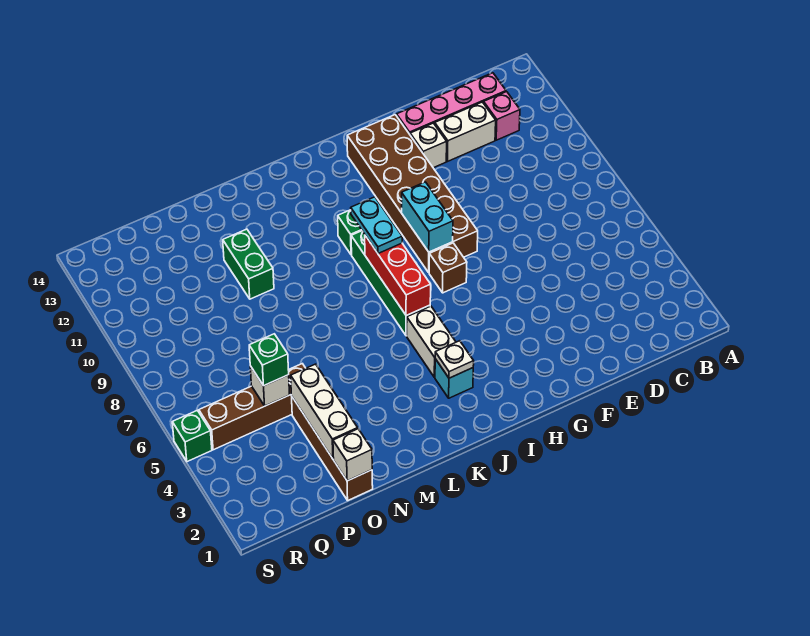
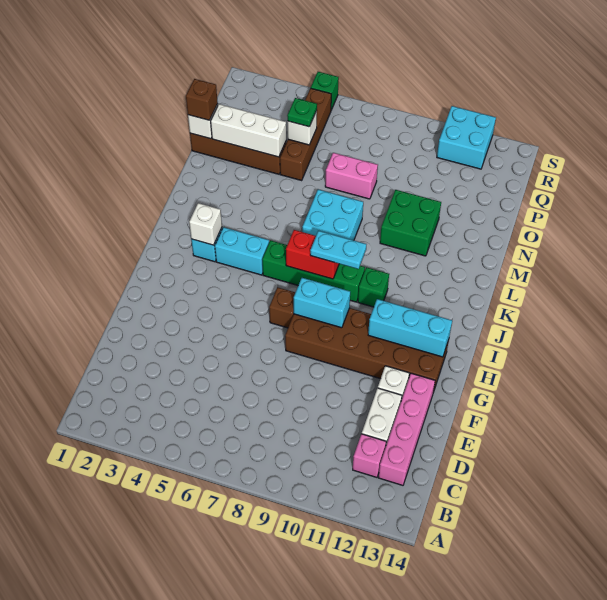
none -> cyan brick H11:H13 level 2
white plate J3 level 2 -> white brick J3 level 2
white brick J4:J5 level 1 -> cyan brick J4:J5 level 1
red brick J6:J8 level 2 -> red brick J7:J8 level 2
none -> cyan brick L7:M8 level 1
green brick N10:N11 level 1 -> green brick M10:N11 level 1
none -> brown brick O1 level 3
none -> pink brick O7:O8 level 1
green brick P5 level 3 -> green plate P5 level 3
none -> cyan brick R11:S12 level 1

